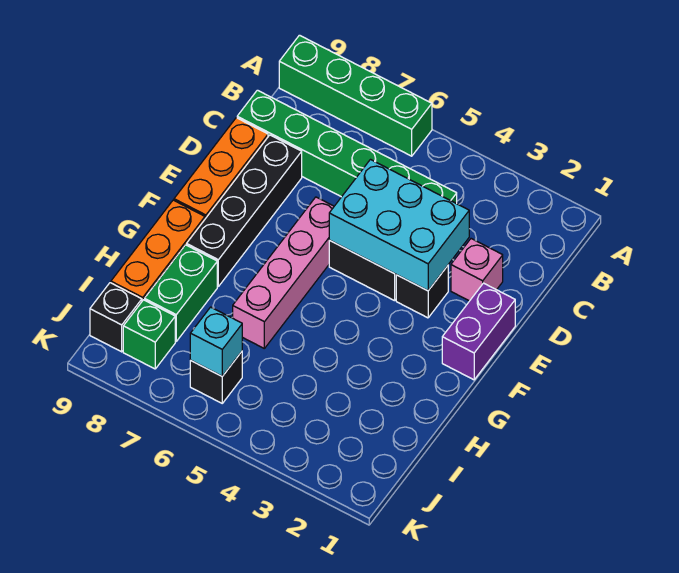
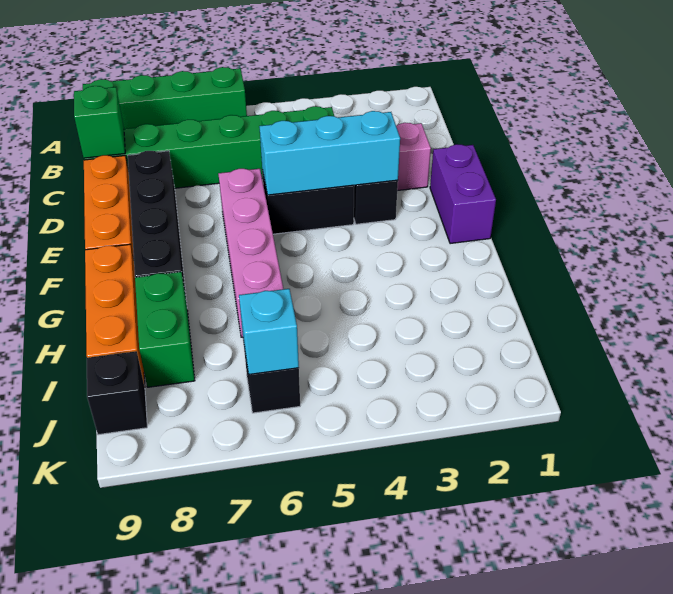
cyan brick D3:E5 level 2 -> cyan brick E3:E5 level 2
green brick J8 level 1 -> green brick C9 level 2

